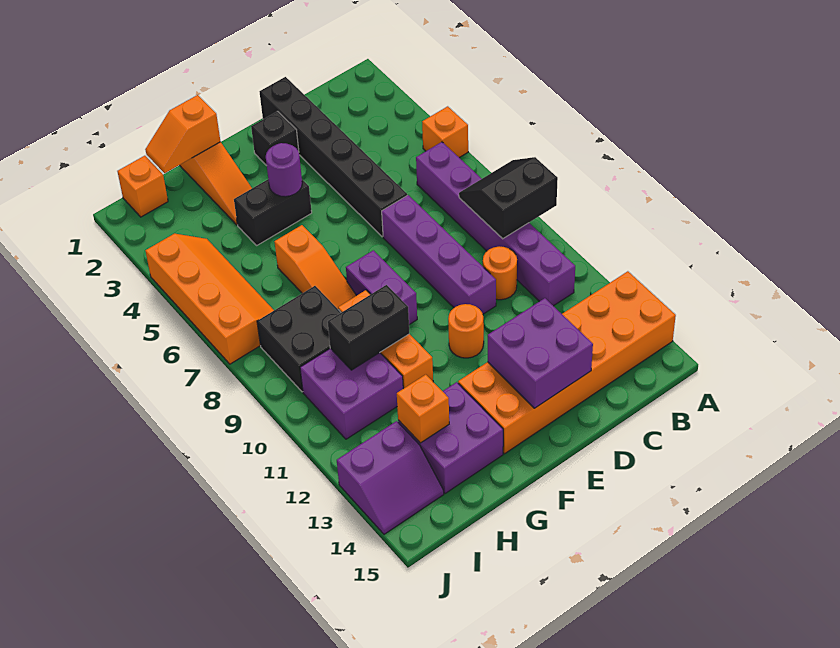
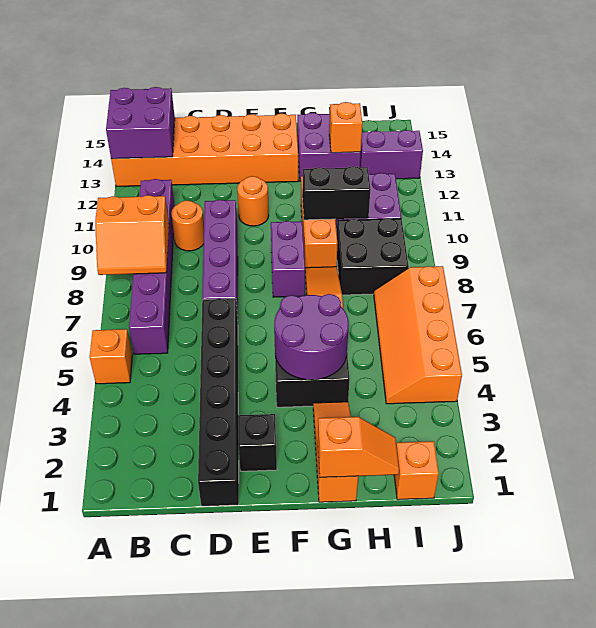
black slope A8:B9 level 2 top 9 -> orange slope A8:B9 level 2 top 9
purple brick D13:E14 level 2 -> purple brick A13:B14 level 2
purple round brick F4 level 2 -> purple round brick F4:G5 level 2

